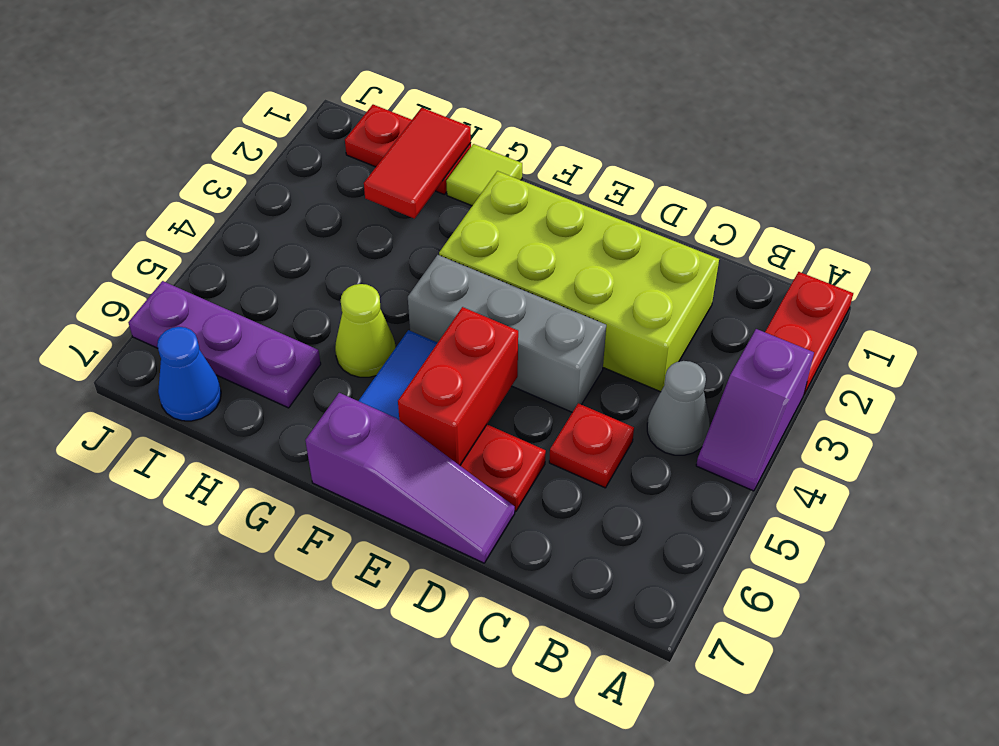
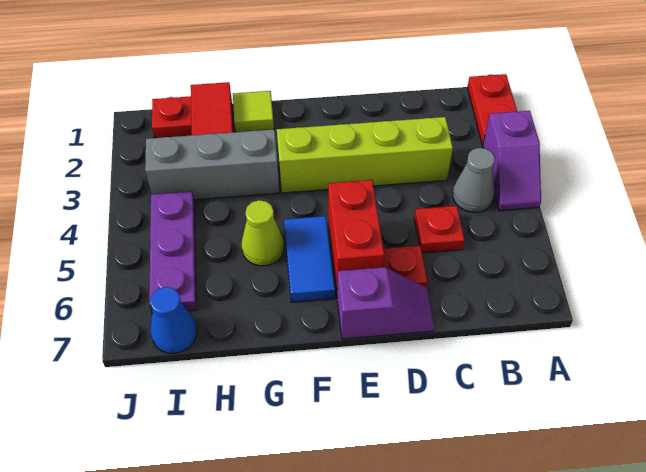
lime brick C2:F3 level 1 -> lime brick C3:F3 level 1
grey brick D4:F4 level 1 -> grey brick G3:I3 level 1
purple slope D7:F7 level 1 top F -> purple slope D7:E7 level 1 top E
purple plate H6:J6 level 1 -> purple plate I4:I6 level 1

